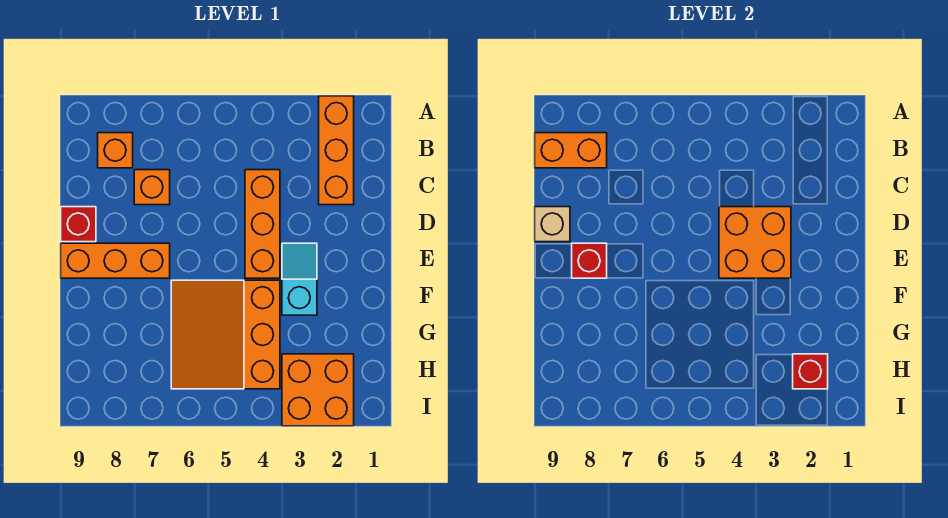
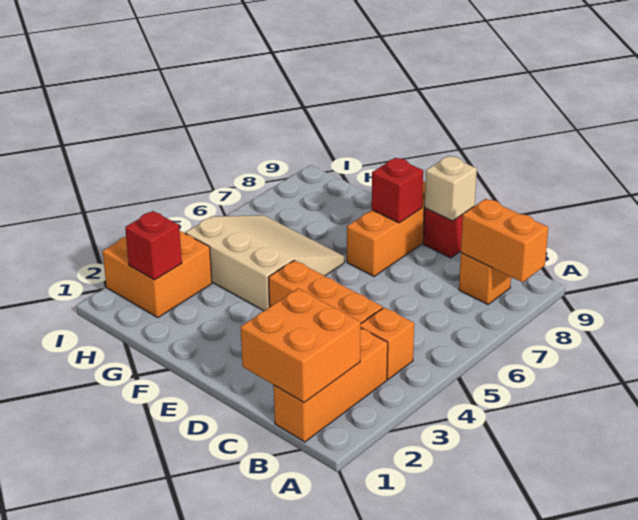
orange brick A2:C2 level 1 -> orange brick B1:B3 level 1
orange brick B8:B9 level 2 -> orange brick A8:B8 level 2
orange brick C7 level 1 -> orange brick B4 level 1
orange brick D3:E4 level 2 -> orange brick B1:C2 level 2
cyan slope E3:F3 level 1 top F -> none
orange slope F4:H6 level 1 top 4 -> tan slope F4:H6 level 1 top 4

